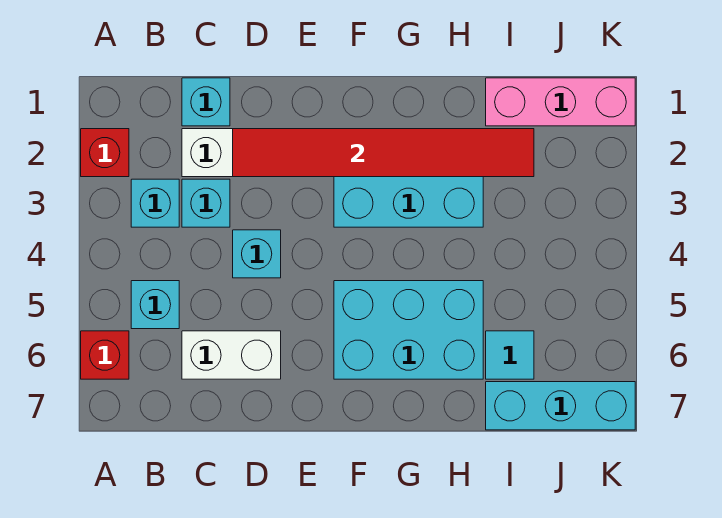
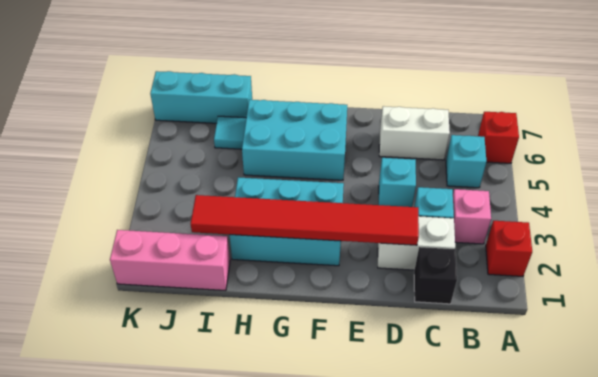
cyan brick B3 level 1 -> pink brick B3 level 1
cyan brick C1 level 1 -> black brick C1 level 1

